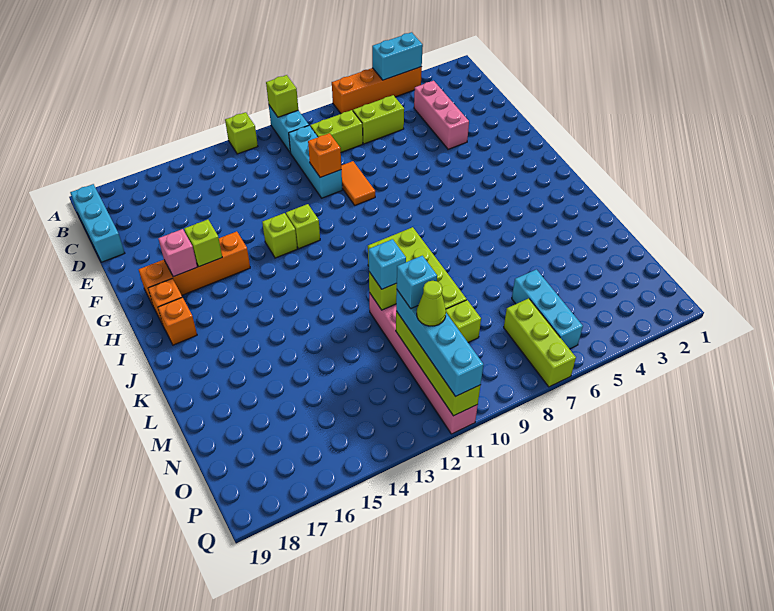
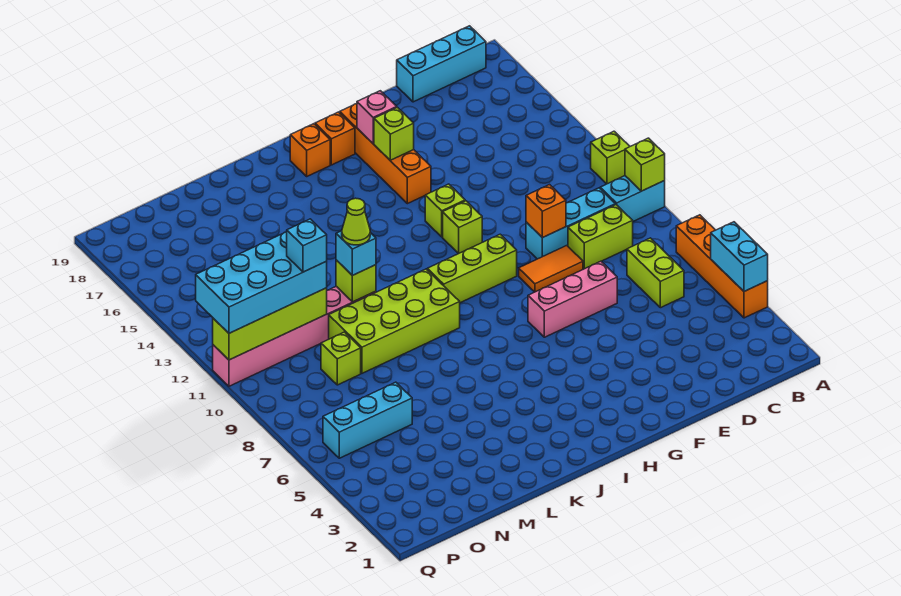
pink brick C4:E4 level 1 -> pink brick E7:G7 level 1
lime brick C8:C9 level 1 -> lime brick C9:D9 level 1
cyan brick N11:Q11 level 3 -> cyan brick N11:Q12 level 3
lime brick O7:Q7 level 1 -> lime brick G10:I10 level 1
lime cone O11 level 4 -> lime cone L11 level 4

